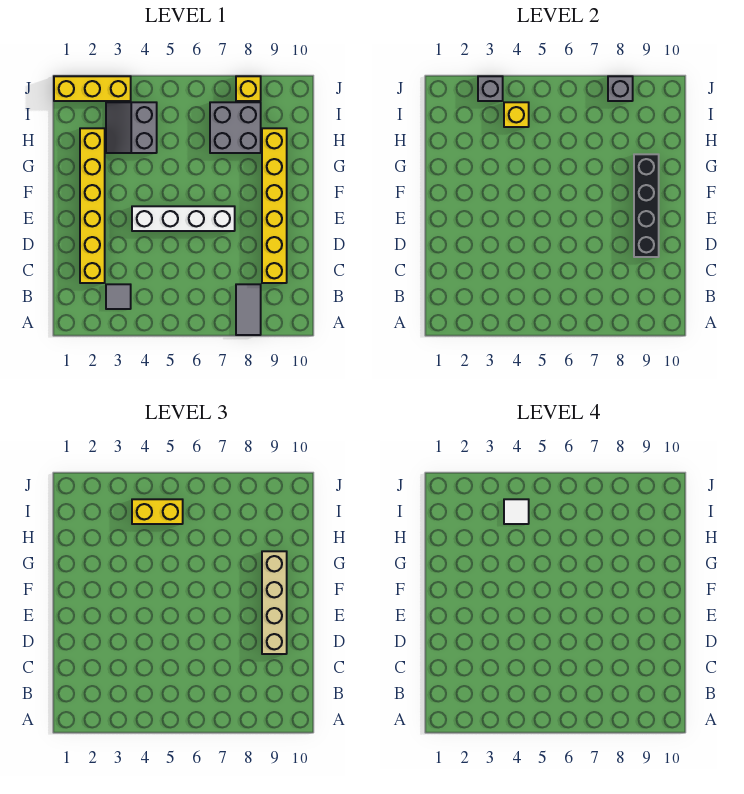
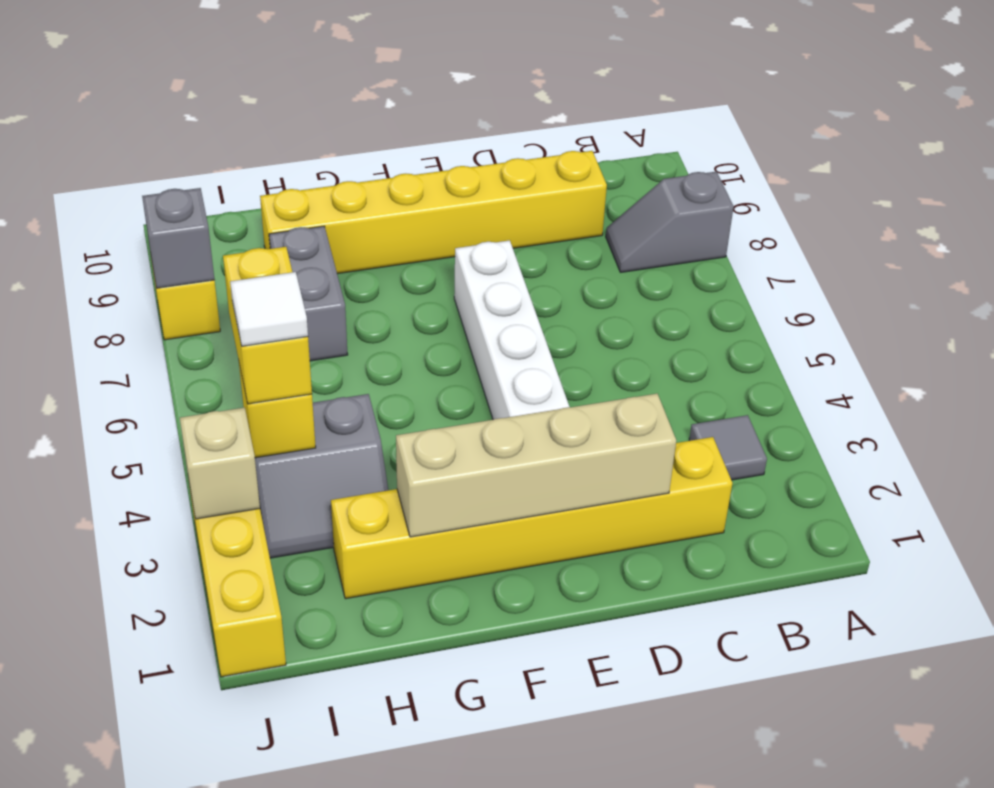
grey tile A8:B8 level 1 -> grey slope A8:B8 level 1 top A
black brick D9:G9 level 2 -> none
tan brick D9:G9 level 3 -> tan brick D2:G2 level 2
grey brick H7:I8 level 1 -> grey brick H7:H8 level 1
grey brick J3 level 2 -> tan brick J3 level 2

